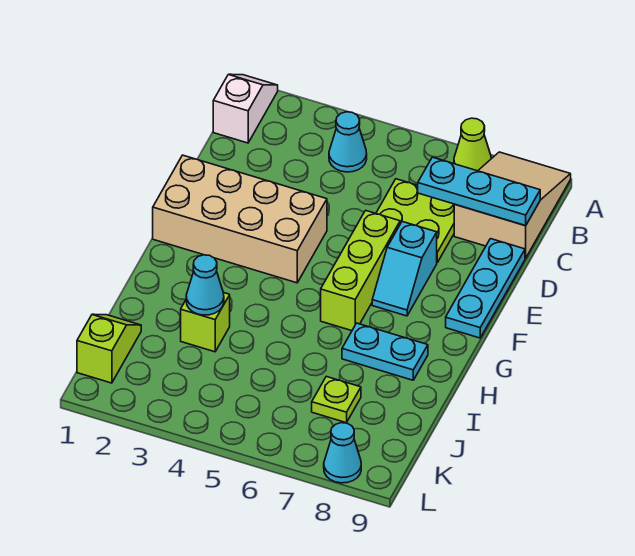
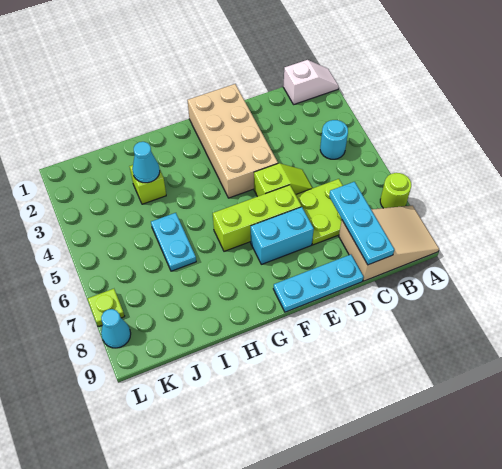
lime cone A7 level 1 -> lime round brick A7 level 1
cyan cone B4 level 1 -> cyan round brick B4 level 1
cyan slope E7:F7 level 1 top E -> cyan brick E7:F7 level 1
cyan plate H7:H8 level 1 -> cyan plate I5:I6 level 1
lime slope J1:K1 level 1 top K -> lime slope D5:E5 level 1 top E
lime plate J7 level 1 -> lime plate L7 level 1

